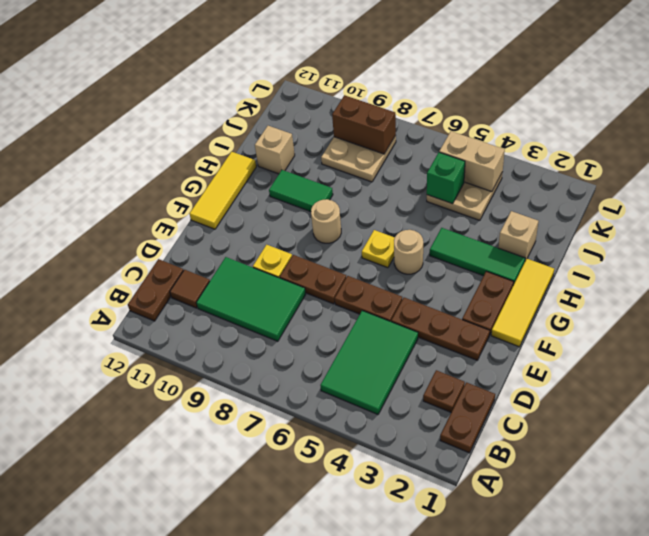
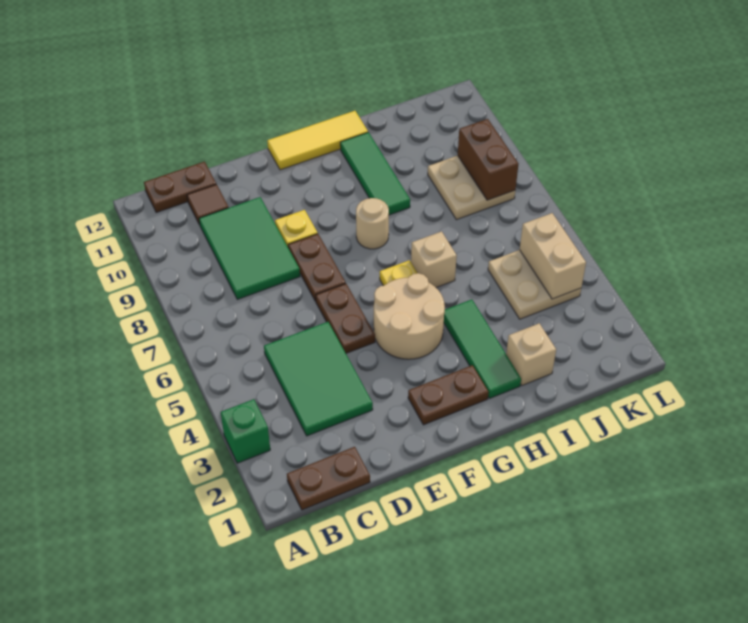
green tile B4:D5 level 1 -> green tile C3:D5 level 1
brown plate C2 level 1 -> none
brown plate E2:E4 level 1 -> none
yellow tile F1:H1 level 1 -> none
tan round brick G5 level 1 -> tan round brick F4:G5 level 1
green tile H9:H10 level 1 -> green tile H9:H11 level 1
tan brick I11 level 1 -> tan brick H6 level 1
green brick J5 level 2 -> green brick A3 level 1

